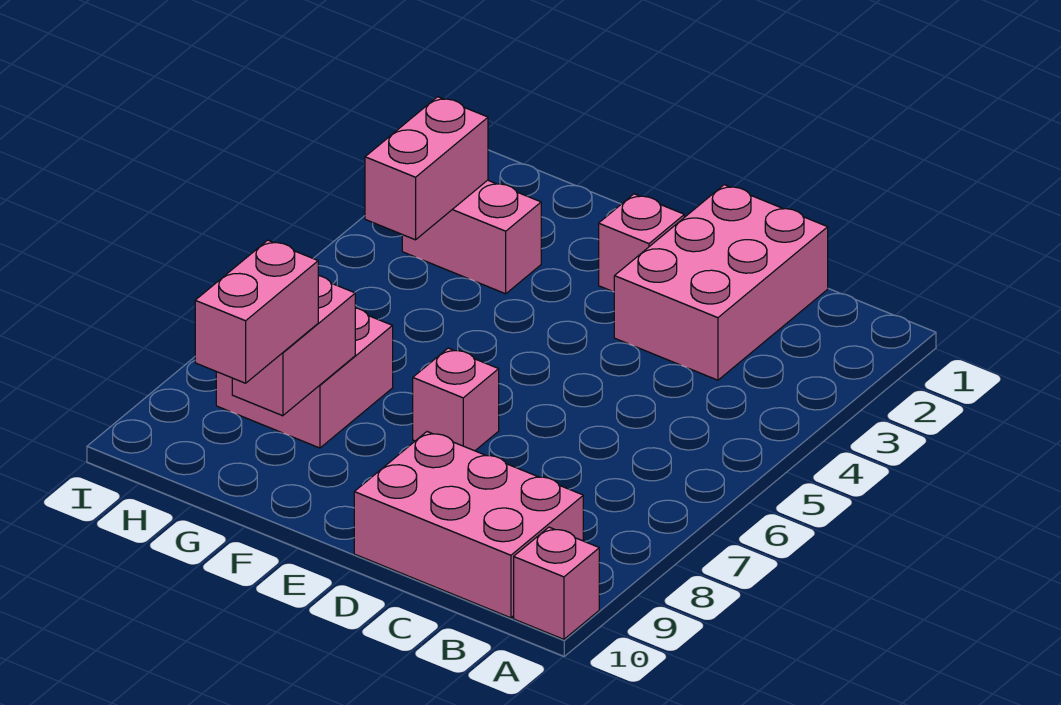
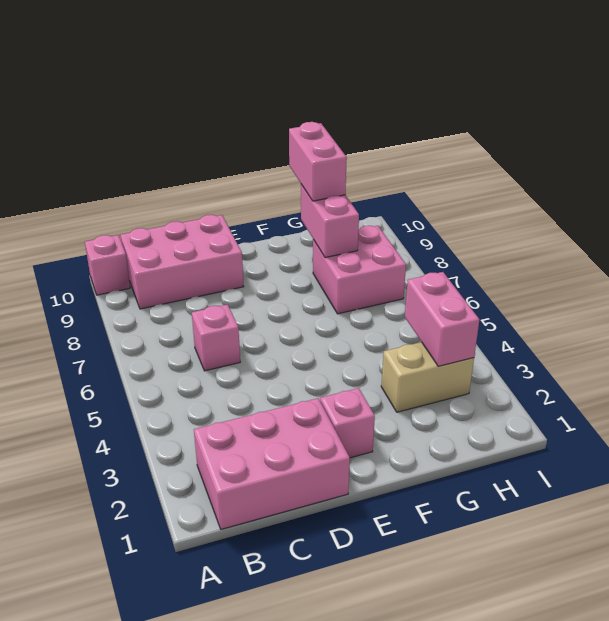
pink brick C1:D3 level 1 -> pink brick B1:D2 level 1
pink brick E7 level 1 -> pink brick C6 level 1
pink brick G3:H3 level 1 -> tan brick G3:H3 level 1

